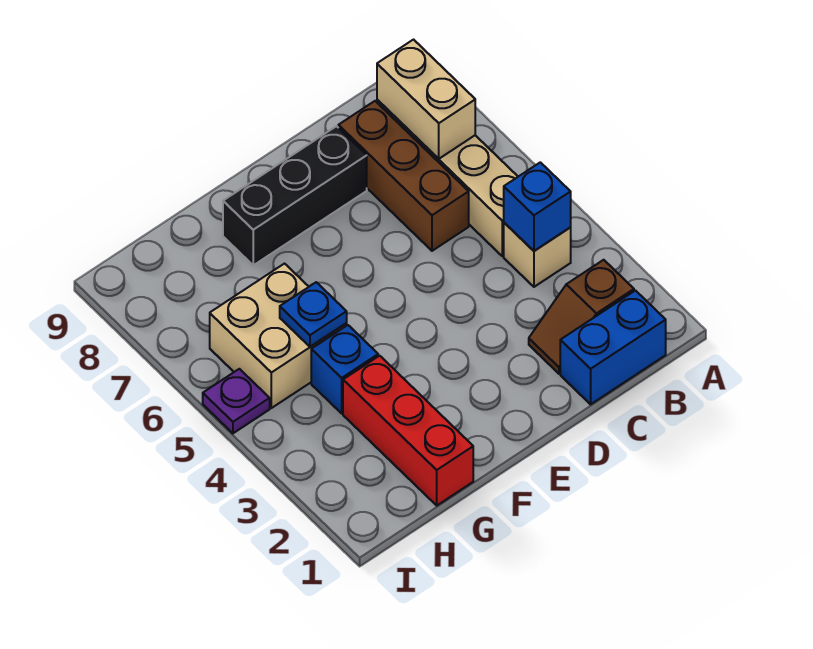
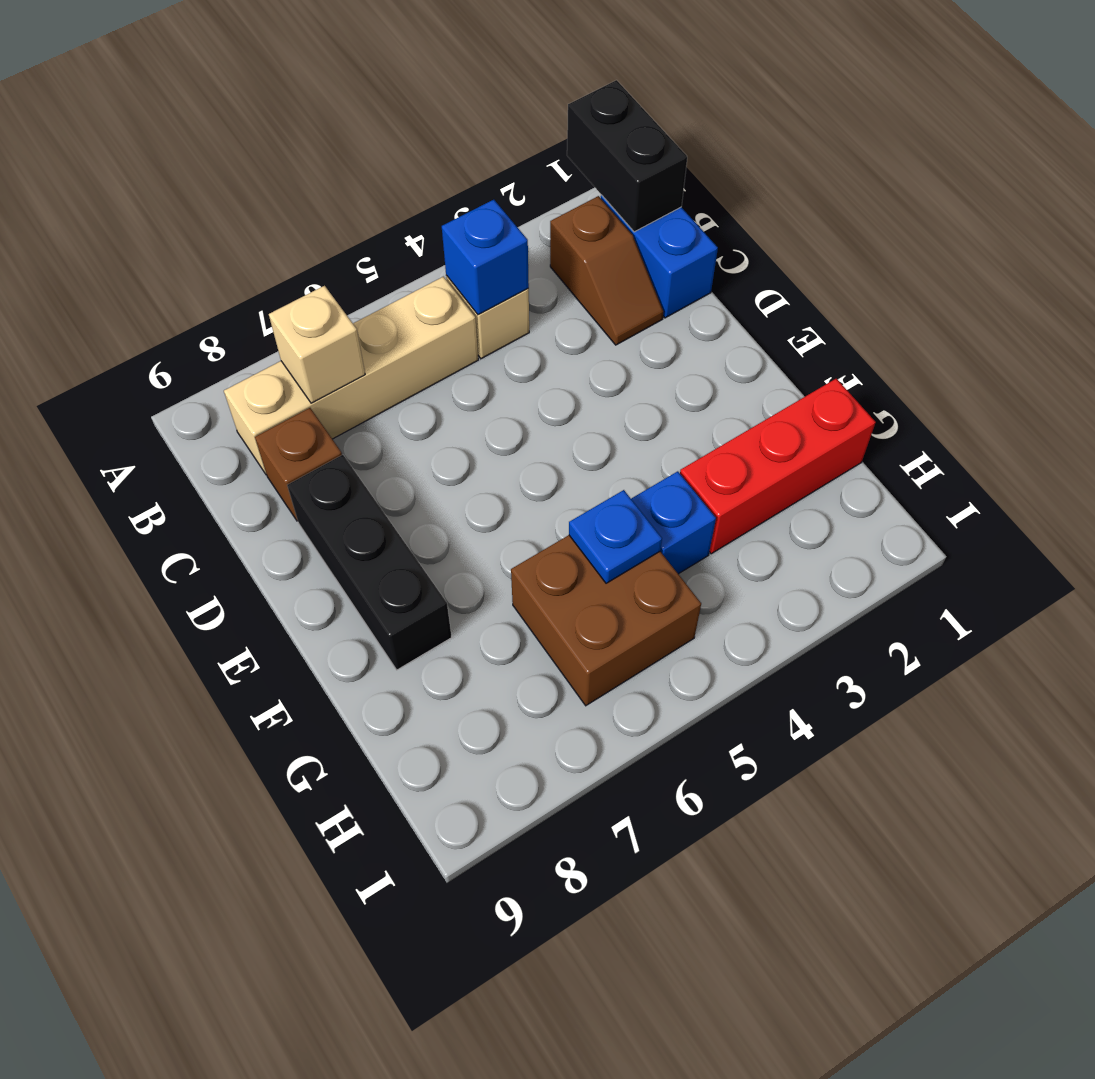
none -> black brick A1:B1 level 2
tan brick B7:B8 level 2 -> tan brick B7 level 2
brown brick C6:C8 level 1 -> brown brick C8 level 1
tan brick G5:H6 level 1 -> brown brick G5:H6 level 1
purple plate I5 level 1 -> none

